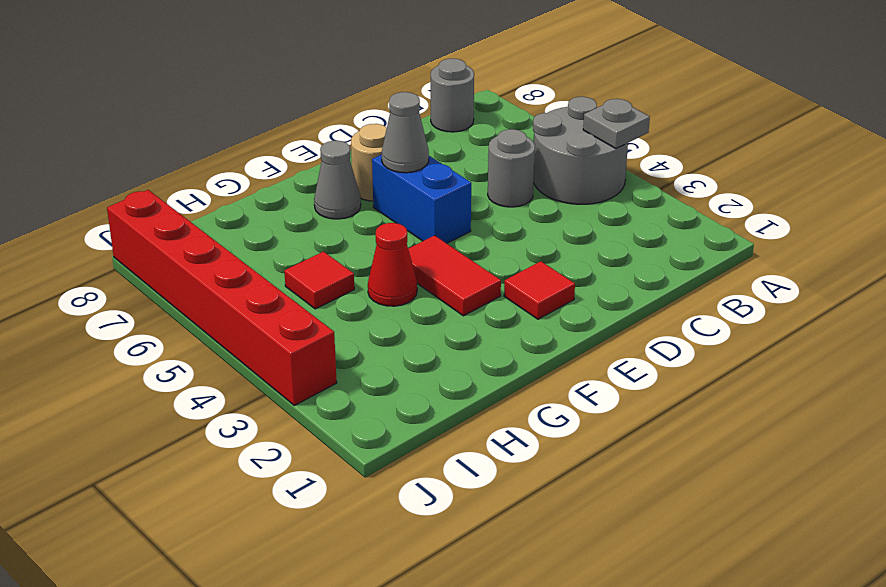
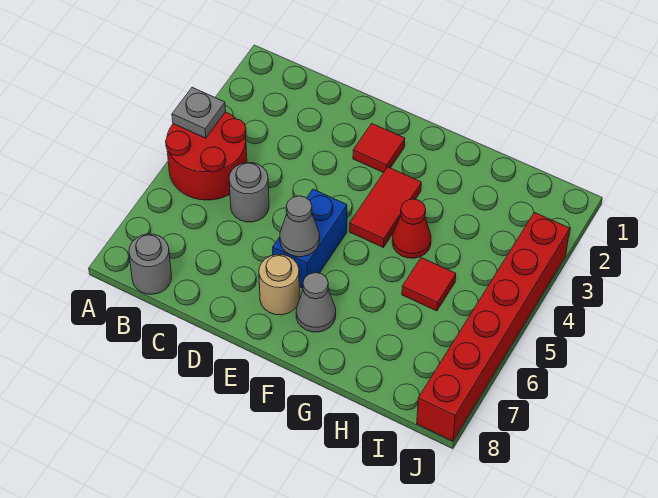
grey round brick A4:B5 level 1 -> red round brick A4:B5 level 1

